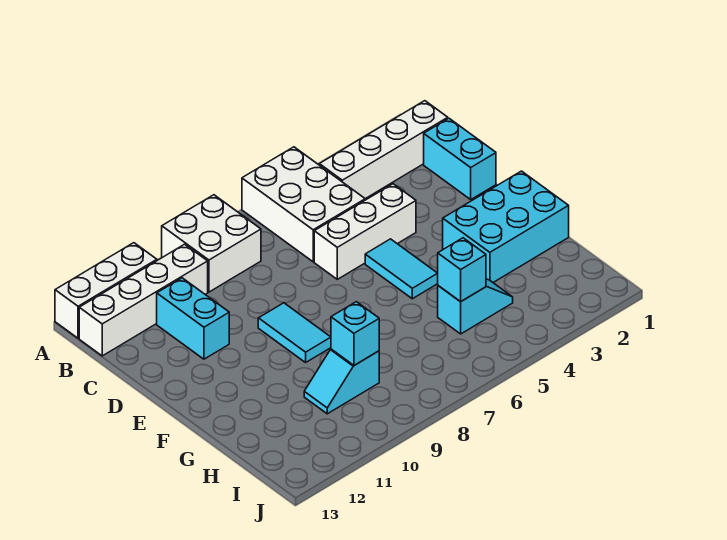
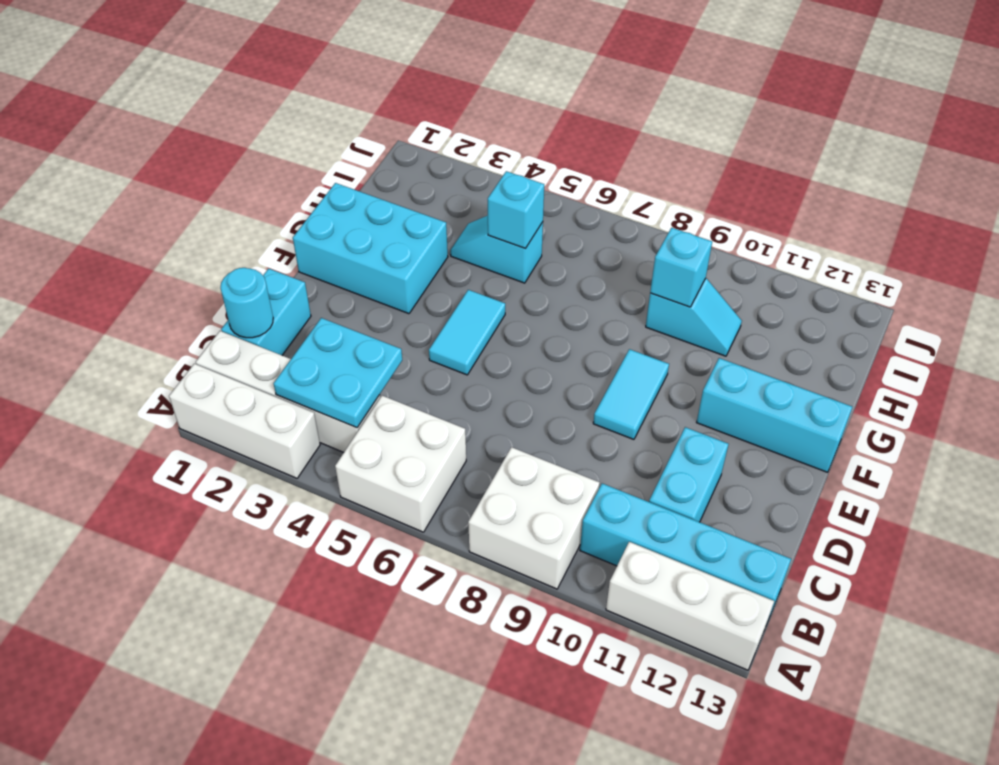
white brick A5:C6 level 1 -> white brick A5:B6 level 1
none -> cyan plate B3:C4 level 2
white brick B10:B13 level 1 -> cyan brick B10:B13 level 1
none -> cyan round brick C1 level 2
white brick D4:D6 level 1 -> white brick A1:A3 level 1
none -> cyan brick F11:F13 level 1

